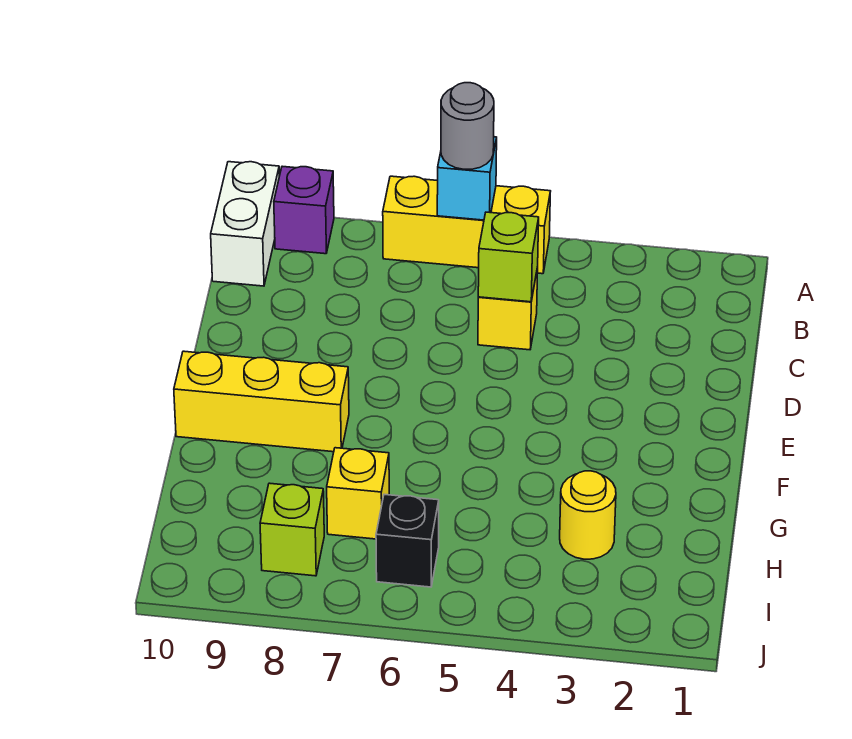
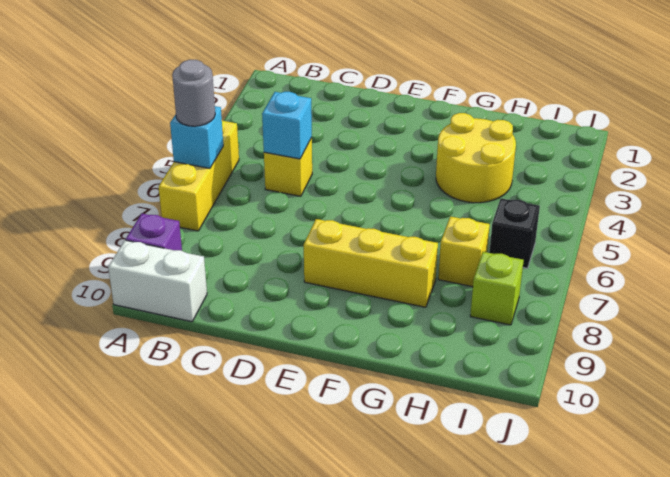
lime brick C5 level 2 -> cyan brick C5 level 2
yellow brick F8:F10 level 1 -> yellow brick E8:G8 level 1
yellow round brick H3 level 1 -> yellow round brick G3:H4 level 1

